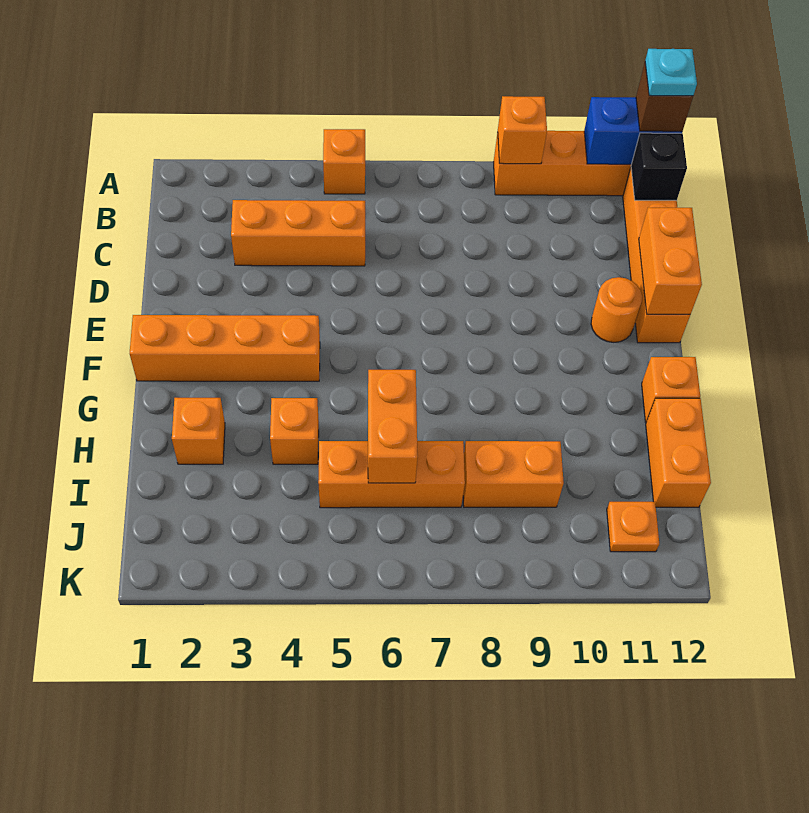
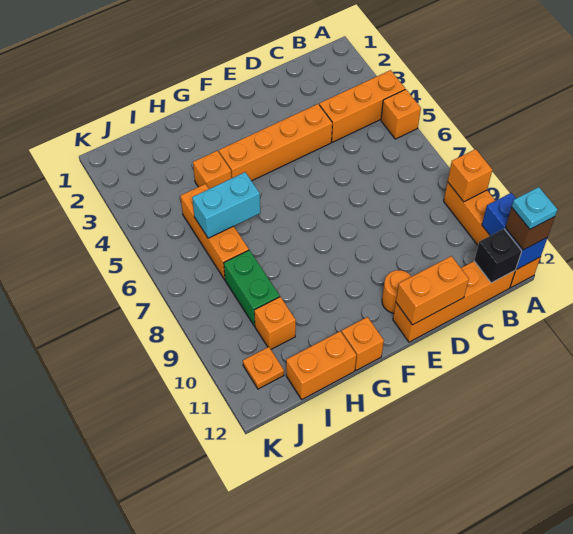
orange brick C3:C5 level 1 -> orange brick A4:C4 level 1
orange brick F1:F4 level 1 -> orange brick D4:G4 level 1
orange brick H2 level 1 -> orange brick I10 level 1
orange brick H6:I6 level 2 -> cyan brick H6:I6 level 2
orange brick I8:I9 level 1 -> green brick I8:I9 level 1

